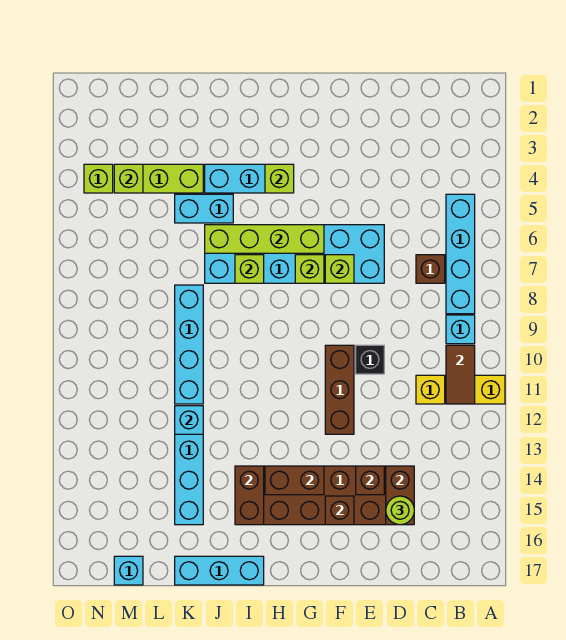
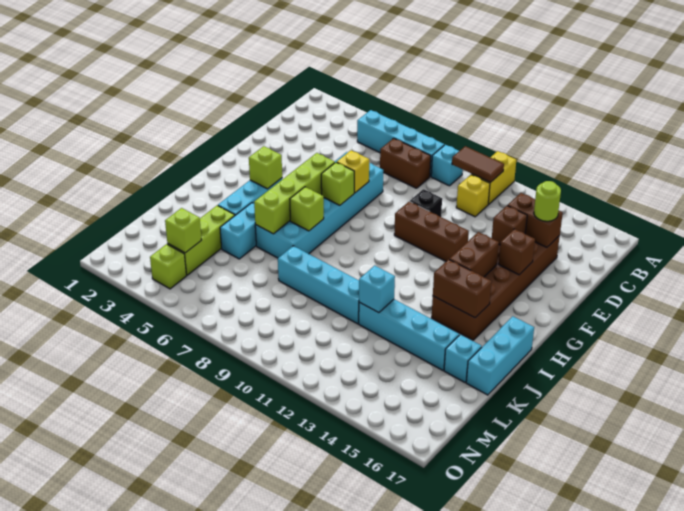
brown brick C7 level 1 -> brown brick C7:C8 level 1
lime brick F7 level 2 -> yellow brick F7 level 2
cyan brick M17 level 1 -> cyan brick K16 level 1

